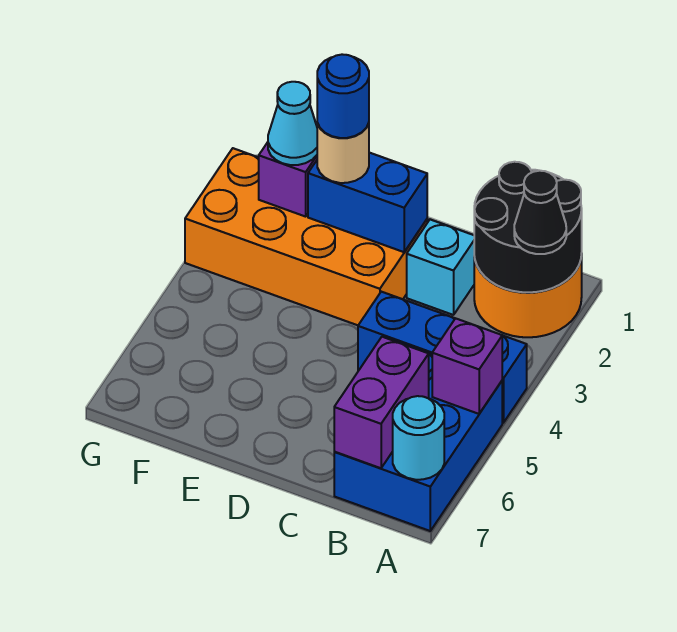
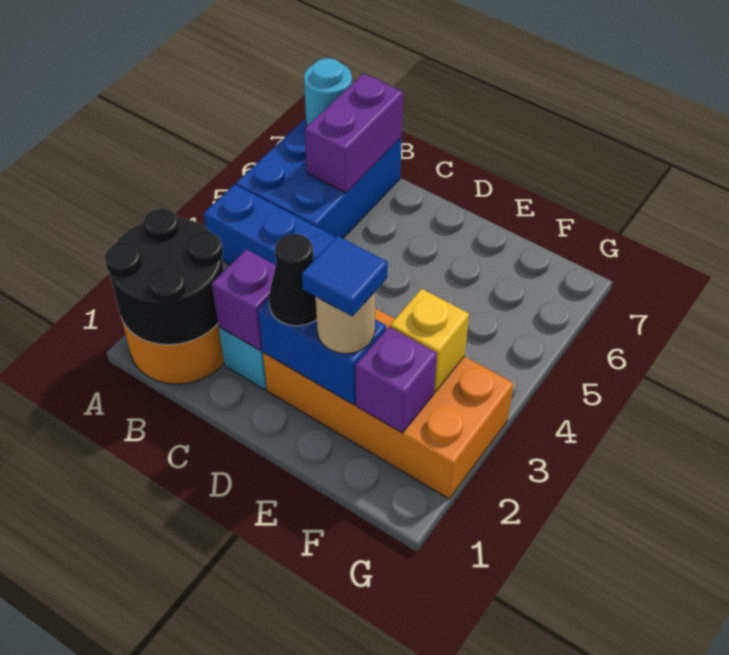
black cone A2 level 3 -> black cone D2 level 3
purple brick A5 level 2 -> purple brick C2 level 2
blue round brick E2 level 4 -> blue tile E2 level 4
cyan cone F2 level 3 -> none
none -> yellow brick F3 level 2

